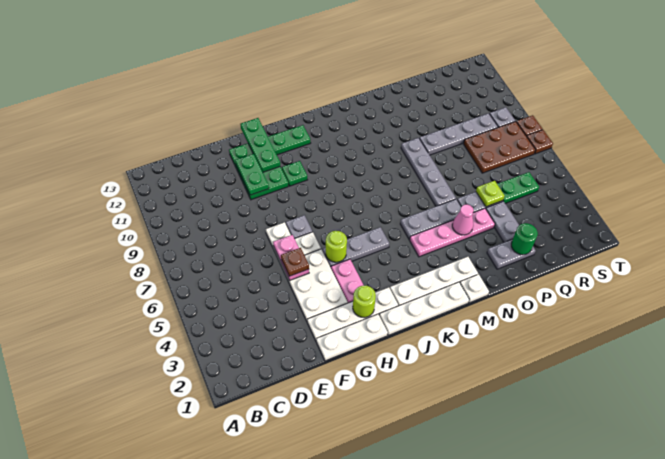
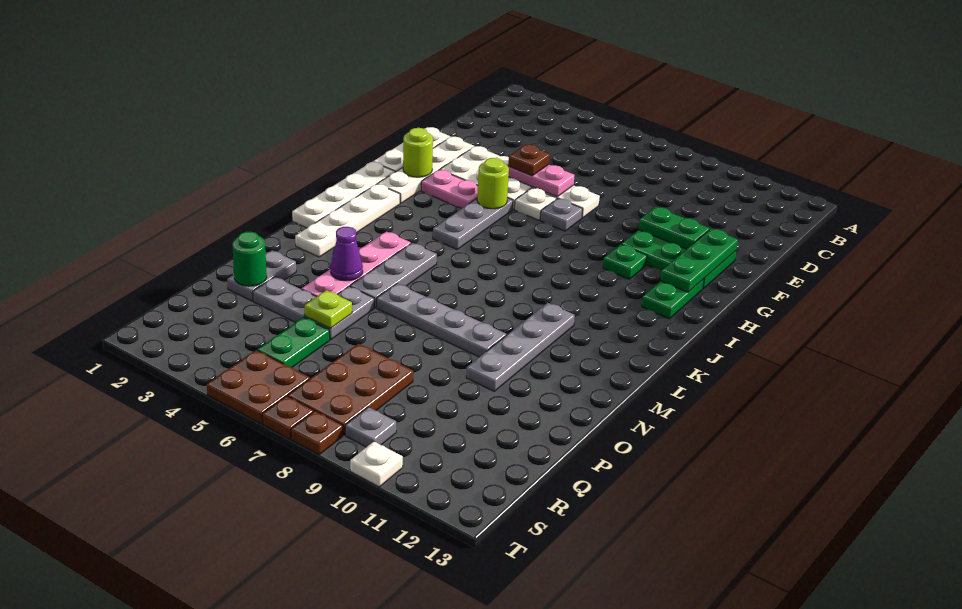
green plate G11:G13 level 2 -> green plate F12:H12 level 2
white plate M1 level 1 -> white plate T10 level 1
pink cone N4 level 2 -> purple cone N4 level 2
grey plate O9:R9 level 1 -> grey plate L10:O10 level 1
none -> brown plate S5:T6 level 1

